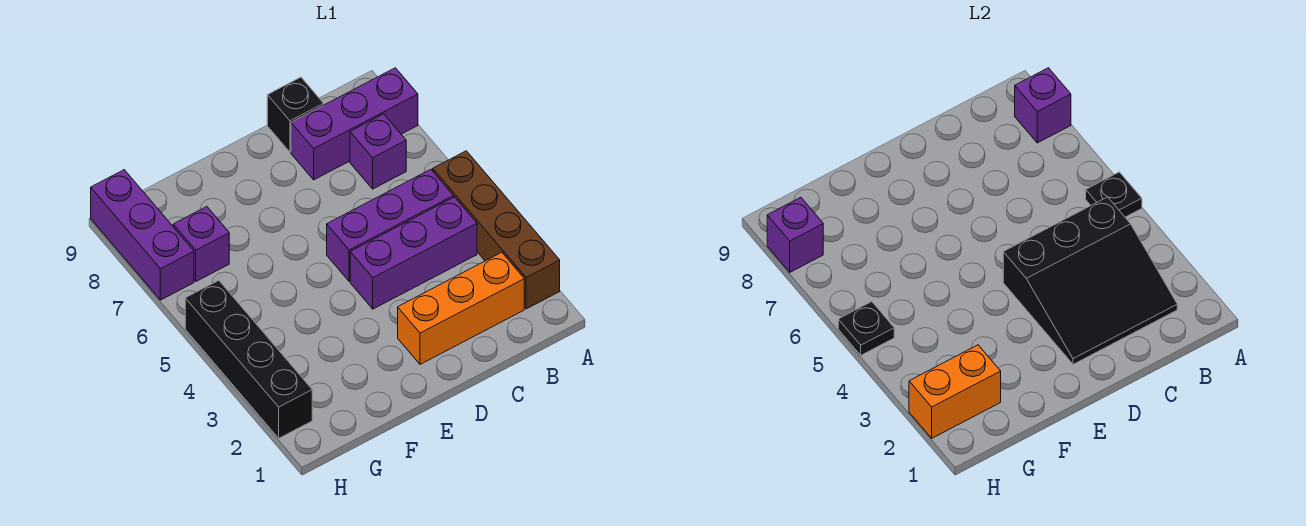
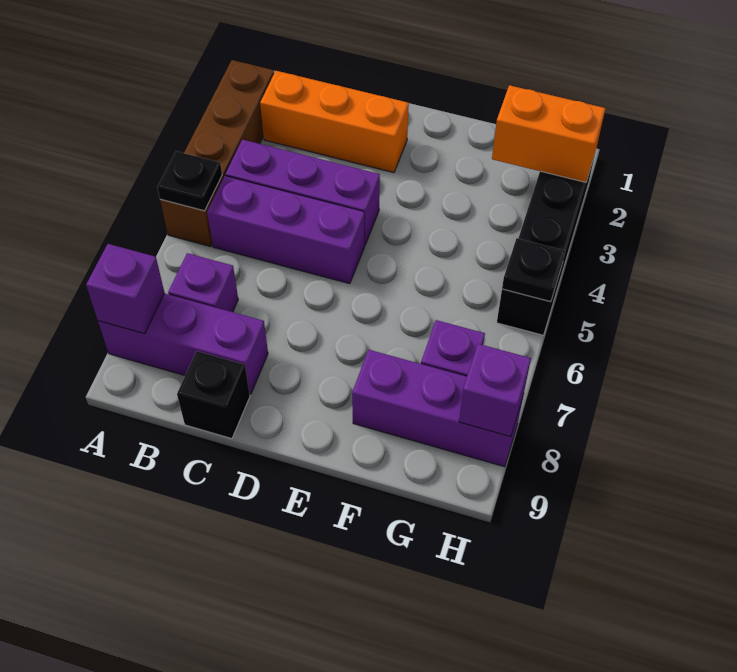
black slope B2:D4 level 2 top 4 -> none
purple brick H7:H9 level 1 -> purple brick F8:H8 level 1

